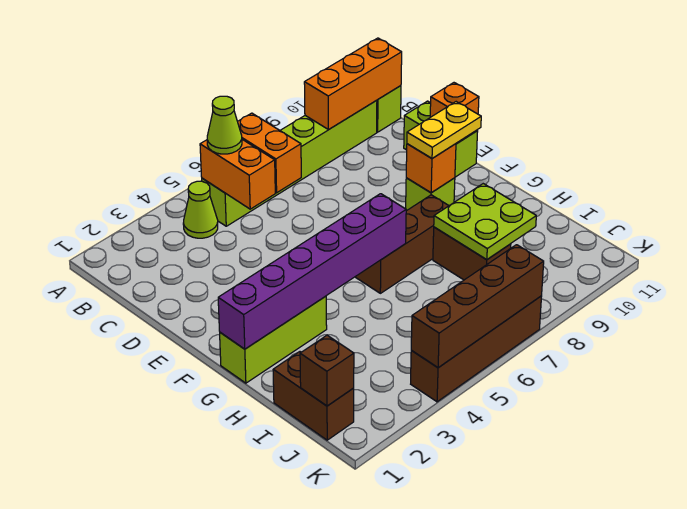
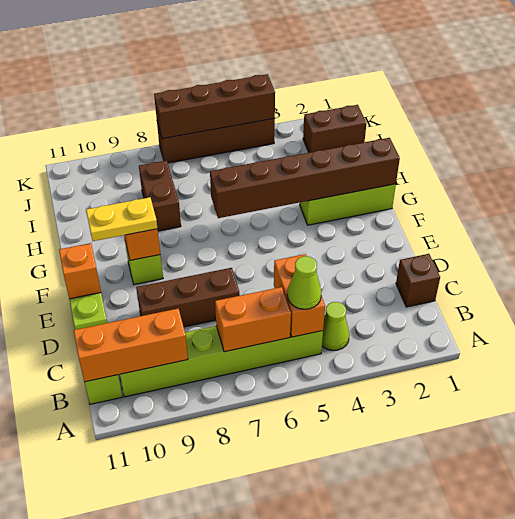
orange brick B6:C6 level 2 -> orange brick B6:B7 level 2
purple brick G1:G6 level 2 -> brown brick G1:G6 level 2
brown brick G6:G8 level 1 -> brown brick D7:D9 level 1
lime plate H8:I9 level 2 -> none
brown brick I1:J1 level 1 -> brown brick J1:J2 level 1
brown brick J1 level 2 -> brown brick C1 level 1

